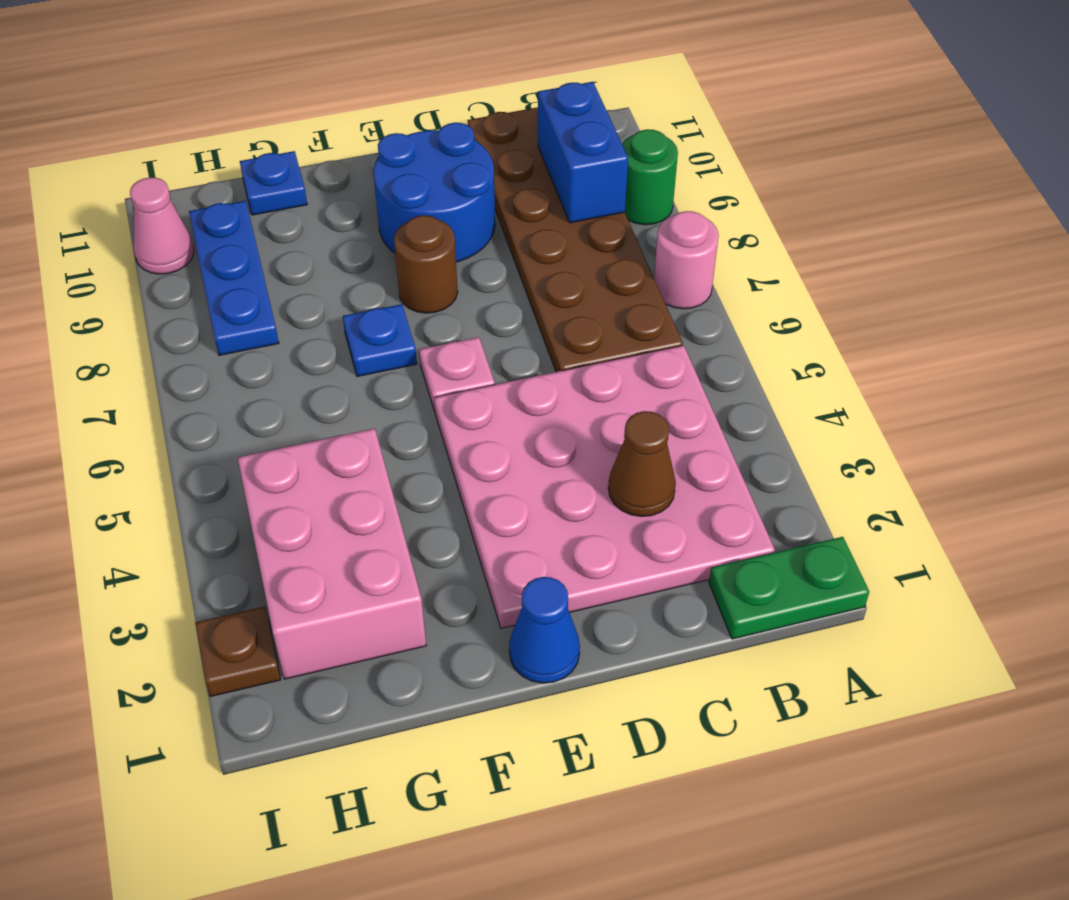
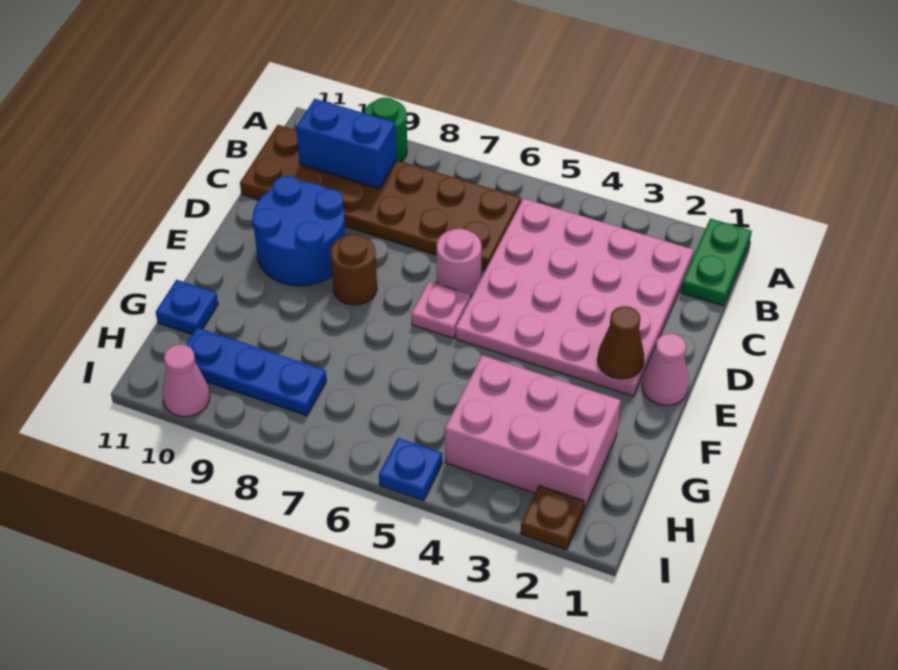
pink round brick A7 level 1 -> pink round brick D6 level 1
brown cone C3 level 2 -> brown cone E2 level 2
blue cone E1 level 1 -> pink cone E1 level 1
blue plate F7 level 1 -> blue plate I5 level 1

